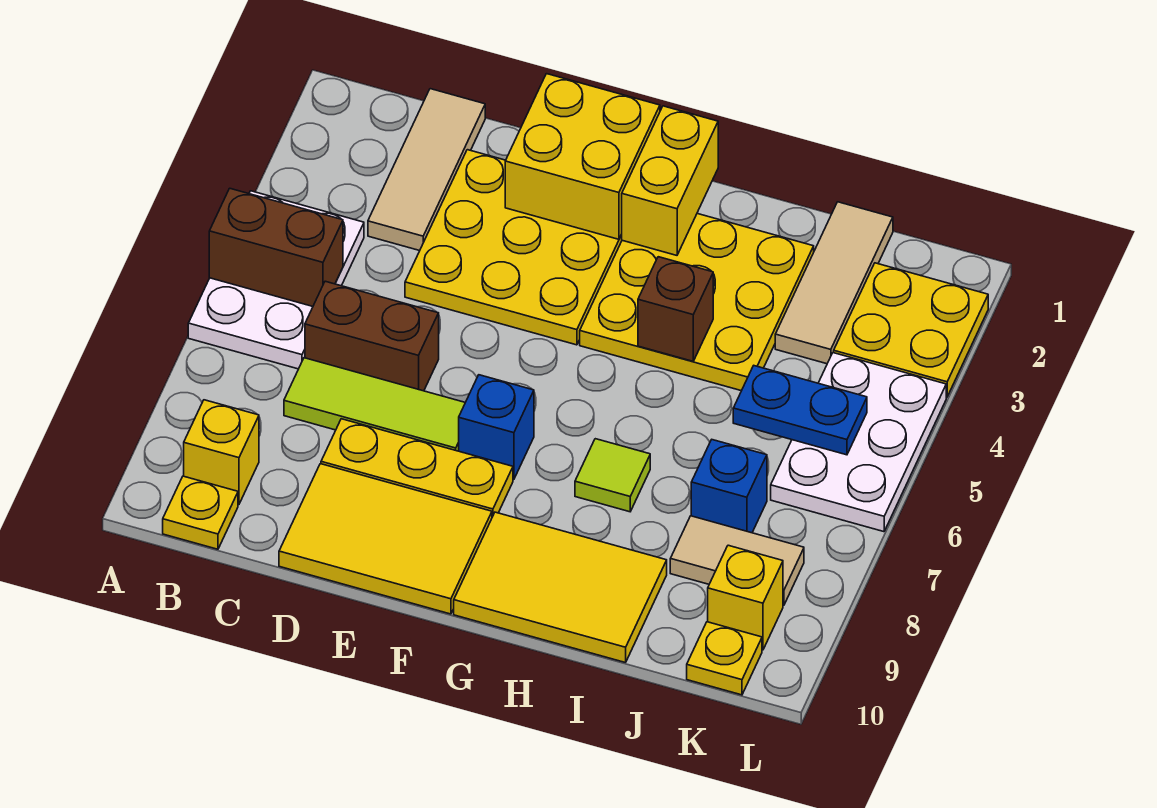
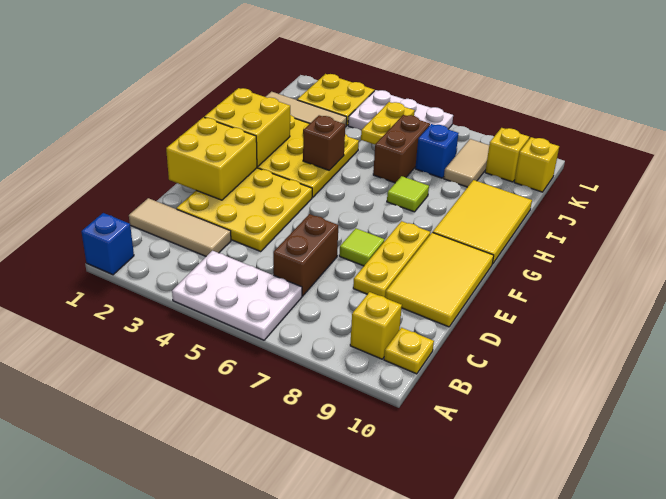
brown brick A5:B5 level 2 -> brown brick I6:J6 level 1
lime tile C7:E7 level 1 -> lime tile E7 level 1
blue brick F7 level 1 -> blue brick A1 level 1
yellow brick G1:G2 level 2 -> yellow brick G1:H2 level 2
blue plate J5:K5 level 2 -> yellow plate J5:K5 level 2
yellow plate K10 level 1 -> yellow brick K10 level 1

